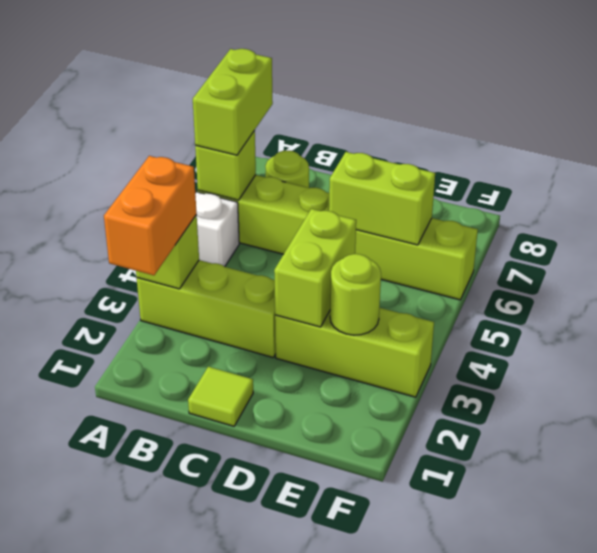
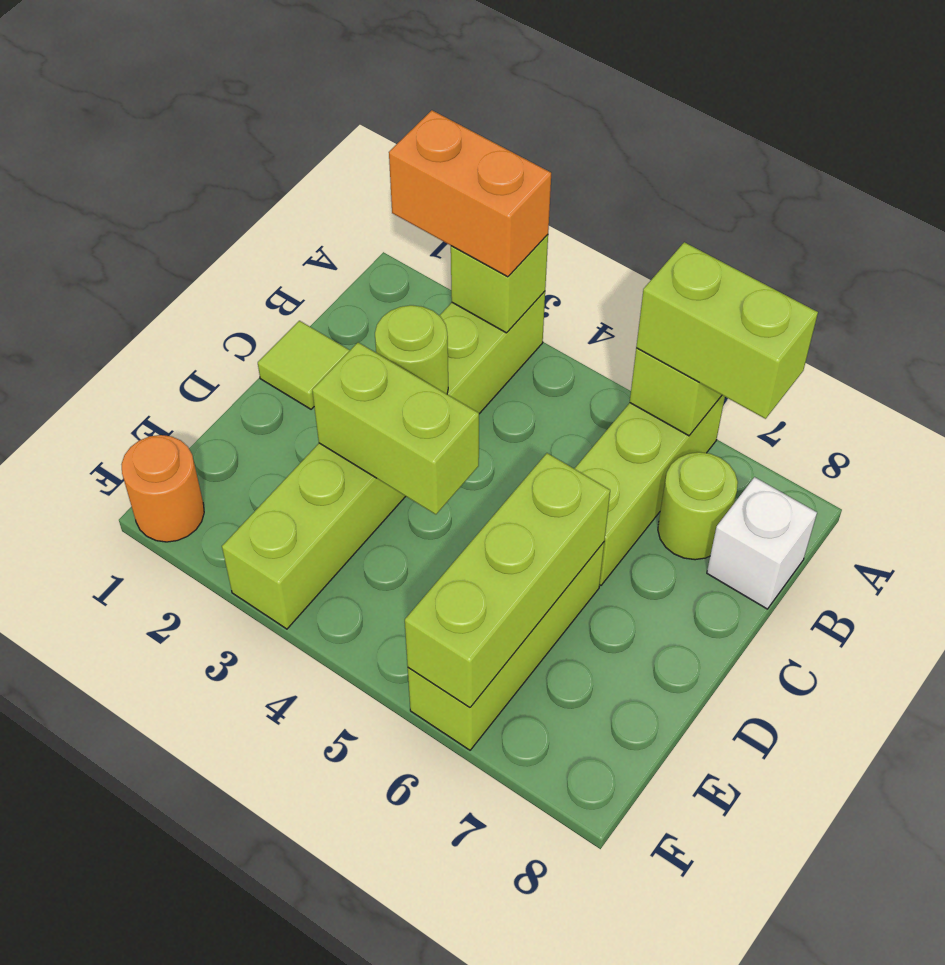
white brick A5 level 1 -> white brick B8 level 1
lime brick D6:E6 level 2 -> lime brick D6:F6 level 2
lime round brick E3 level 2 -> lime round brick C3 level 2
none -> orange round brick F1 level 1

